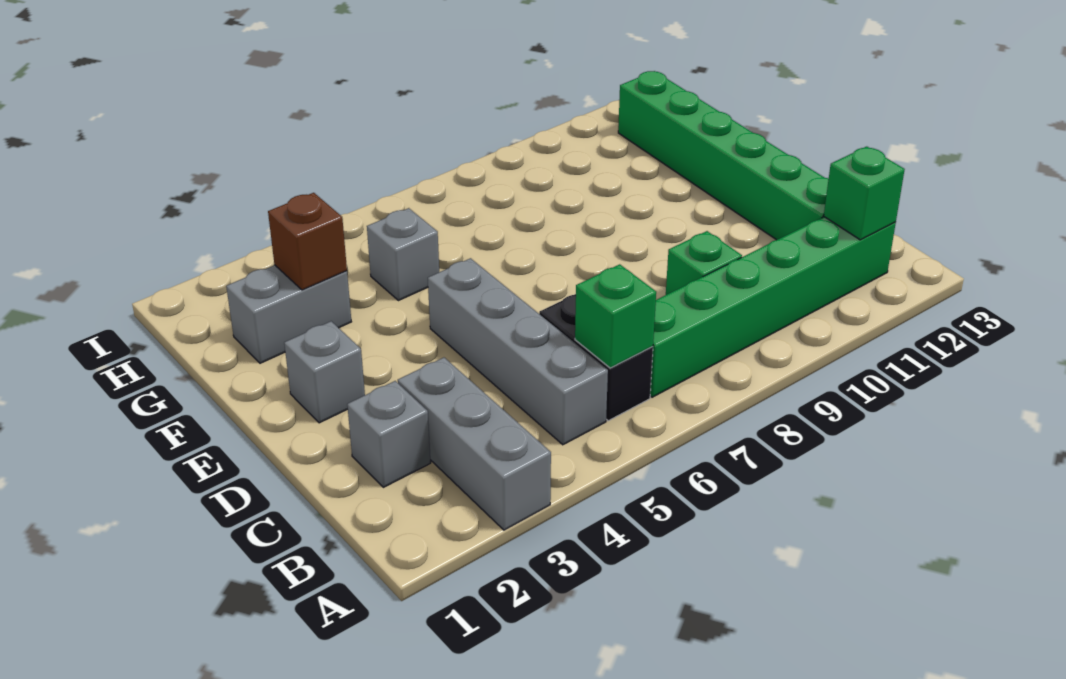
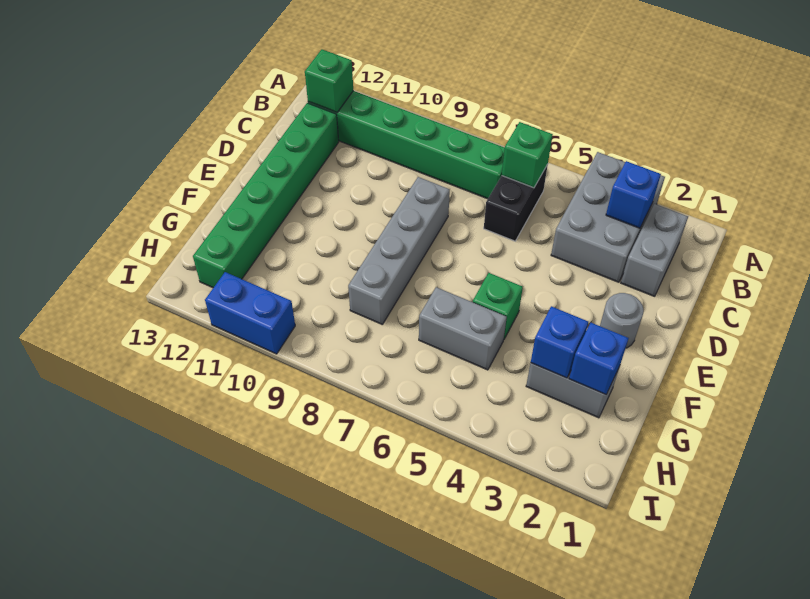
grey brick A3:C3 level 1 -> grey brick A3:C4 level 1
none -> blue brick B3 level 2
grey brick B5:E5 level 1 -> grey brick D8:G8 level 1
grey brick C2 level 1 -> grey brick B2:C2 level 1
green brick C9 level 1 -> green brick F5 level 1
grey brick E2 level 1 -> grey round brick E2 level 1
none -> blue brick G2 level 2
brown brick G3 level 2 -> blue brick G3 level 2
grey brick G5 level 1 -> grey brick G5:G6 level 1
none -> blue brick I10:I11 level 1

